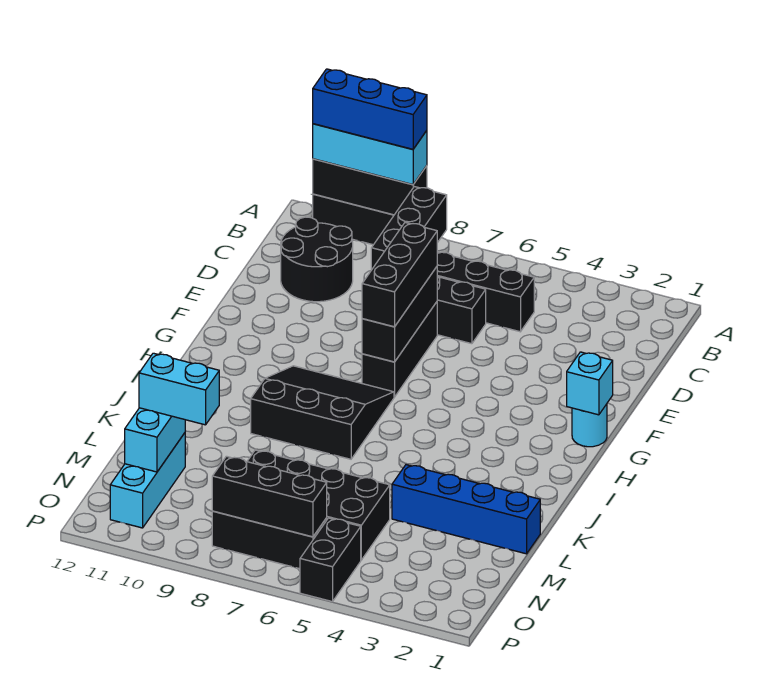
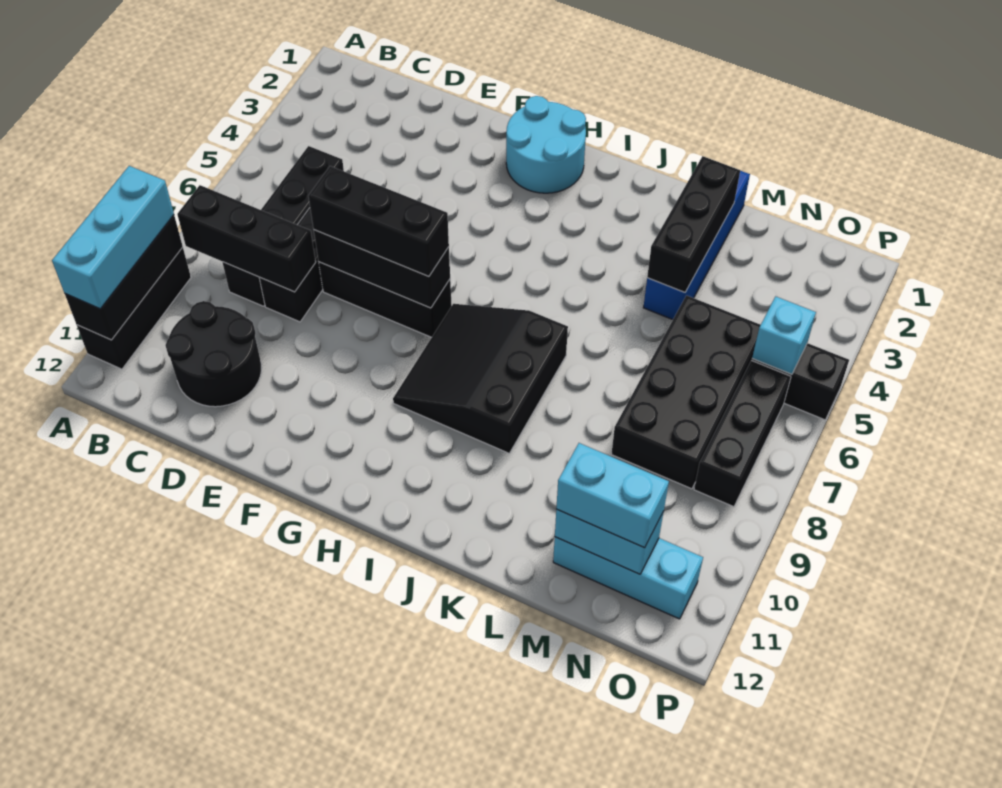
blue brick A9:A11 level 4 -> none
cyan round brick G1 level 1 -> cyan round brick G1:H2 level 1
cyan brick G1 level 2 -> cyan brick O5 level 2
cyan brick M10:M11 level 3 -> cyan brick M11:N11 level 3
black brick O6:O8 level 2 -> black brick L2:L4 level 2

